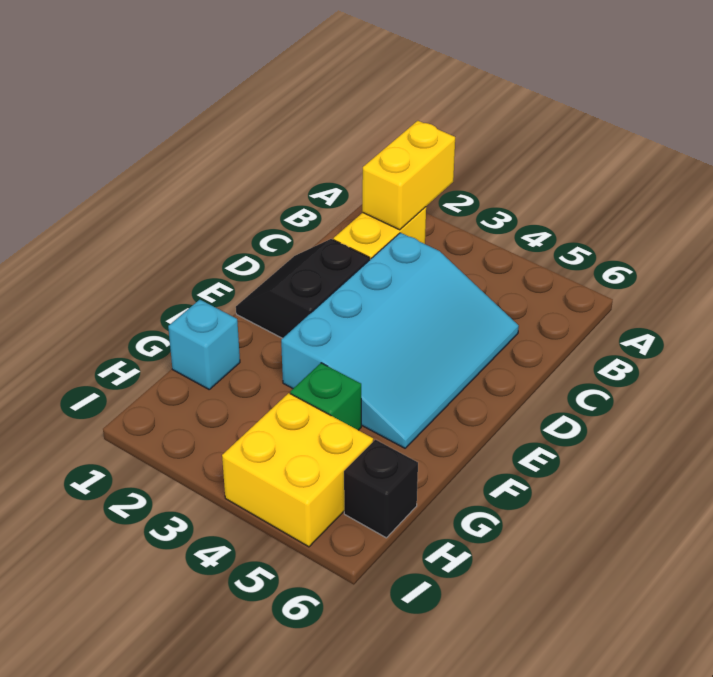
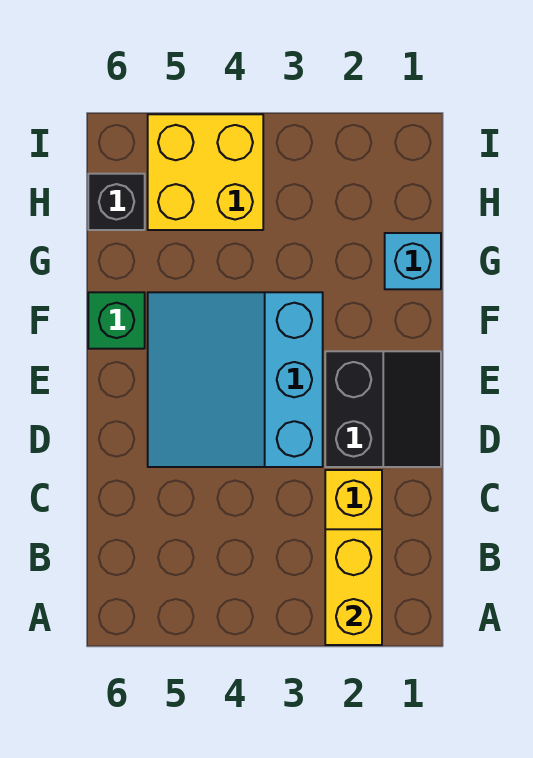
cyan slope C3:F5 level 1 top 3 -> cyan slope D3:F5 level 1 top 3
green brick G4 level 1 -> green brick F6 level 1

